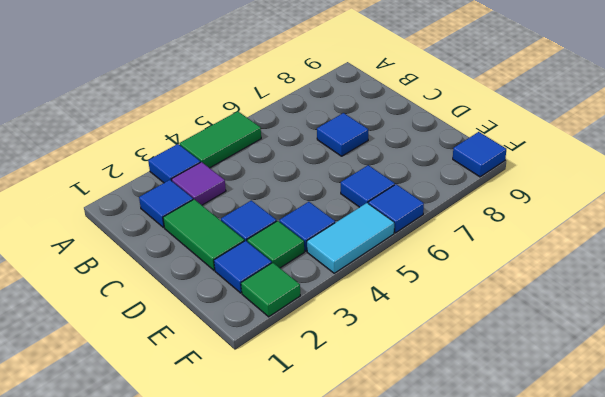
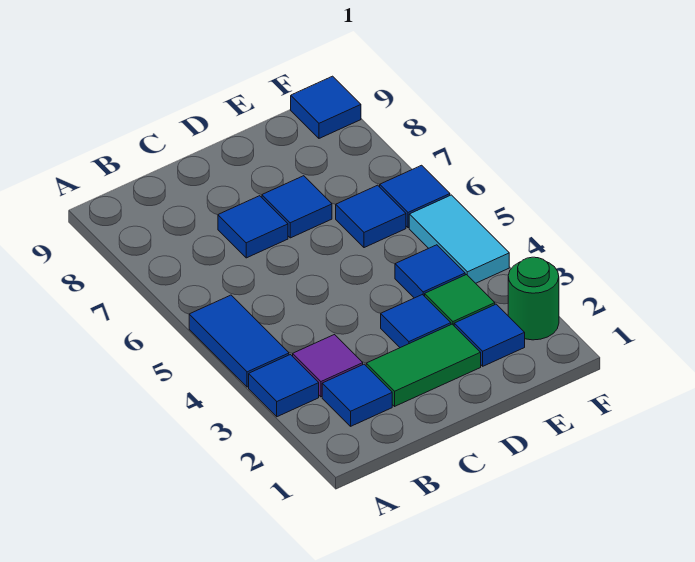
green tile A4:A5 level 1 -> blue tile A4:A5 level 1
none -> blue tile D7 level 1
green tile F2 level 1 -> green round brick F2 level 1

